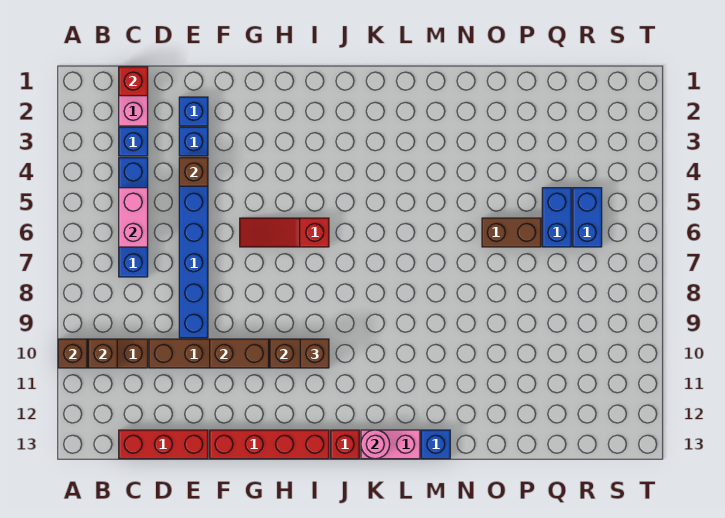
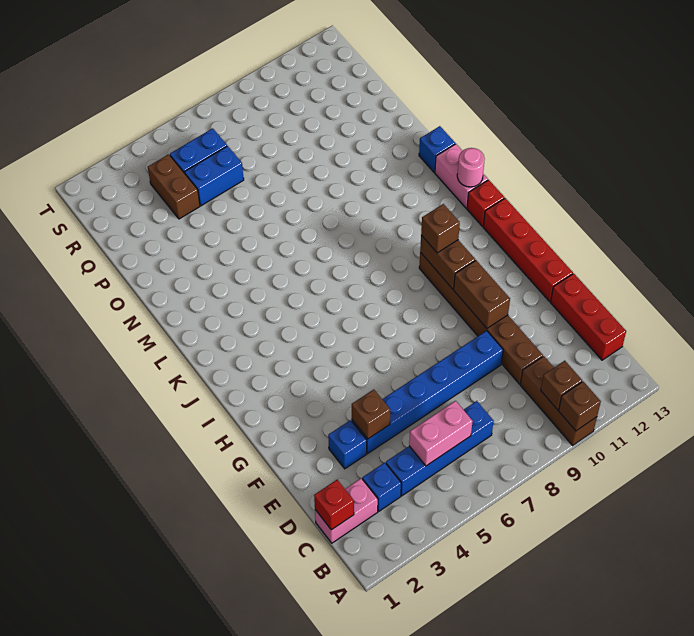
blue brick E2 level 1 -> none
red slope G6:I6 level 1 top I -> none
brown brick O6:P6 level 1 -> brown brick Q4:R4 level 1

